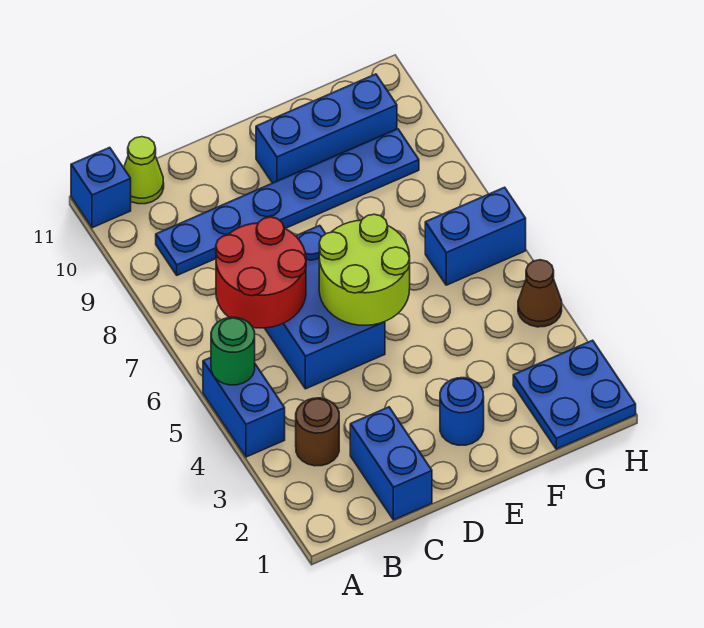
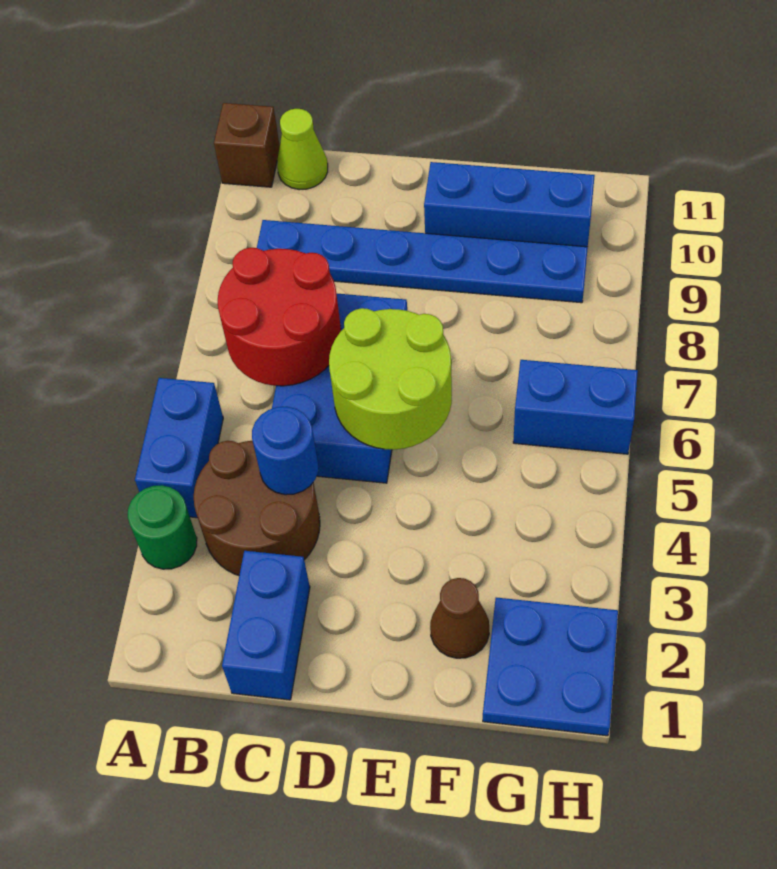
green round brick A5 level 2 -> green round brick A3 level 1
blue brick A11 level 1 -> brown brick A11 level 1
brown round brick B3 level 1 -> brown round brick B3:C4 level 1
blue round brick E2 level 1 -> blue round brick C4 level 2
brown cone H4 level 1 -> brown cone F2 level 1

